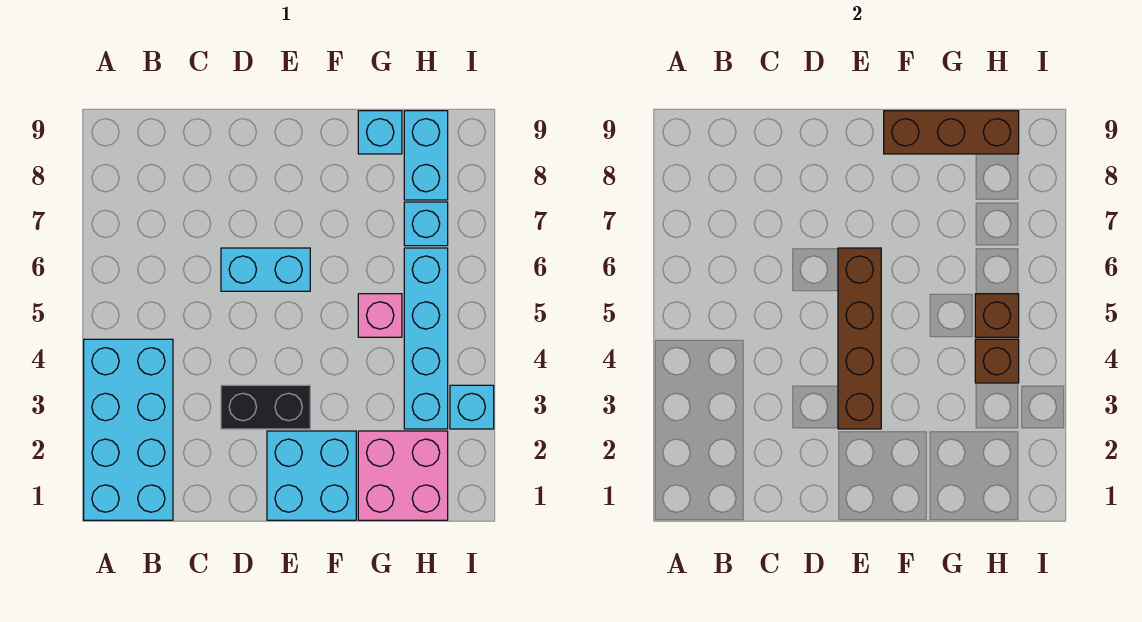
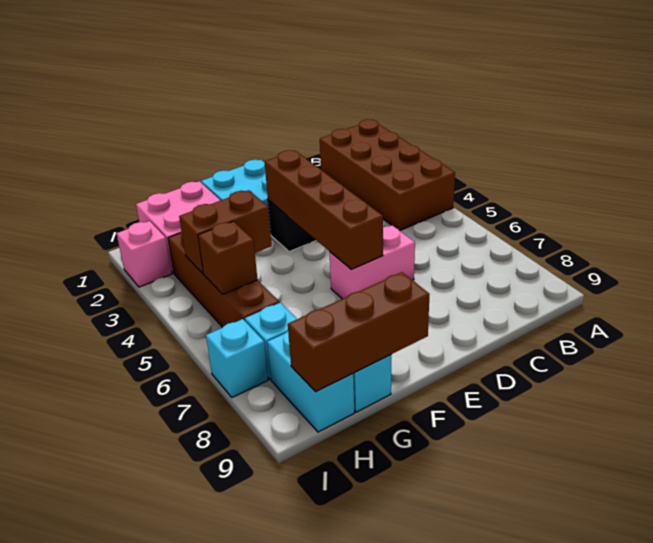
cyan brick A1:B4 level 1 -> brown brick A1:B4 level 1
cyan brick D6:E6 level 1 -> pink brick D6:E6 level 1
pink brick G5 level 1 -> pink brick I2 level 1
cyan brick H3:H6 level 1 -> brown brick H3:H6 level 1
brown brick H4 level 2 -> brown brick G4:H4 level 2
cyan brick I3 level 1 -> cyan brick I7 level 1

